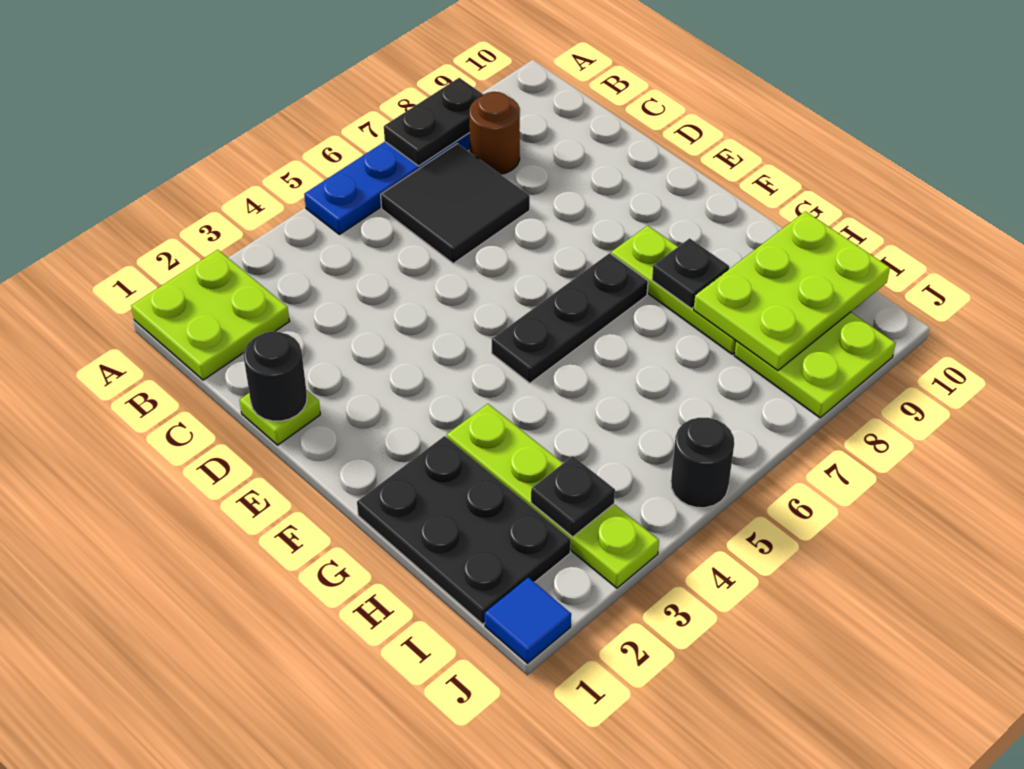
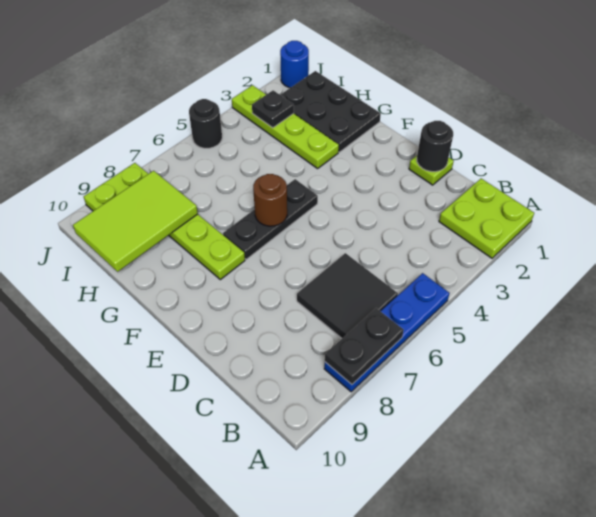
brown round brick B8 level 1 -> brown round brick F6 level 2
black plate G8 level 2 -> none
lime plate H8:I10 level 2 -> lime tile H8:I10 level 2
blue tile J1 level 1 -> blue round brick J1 level 1

